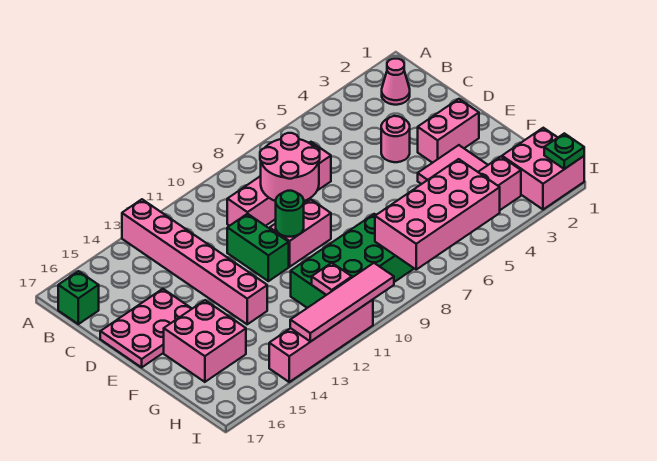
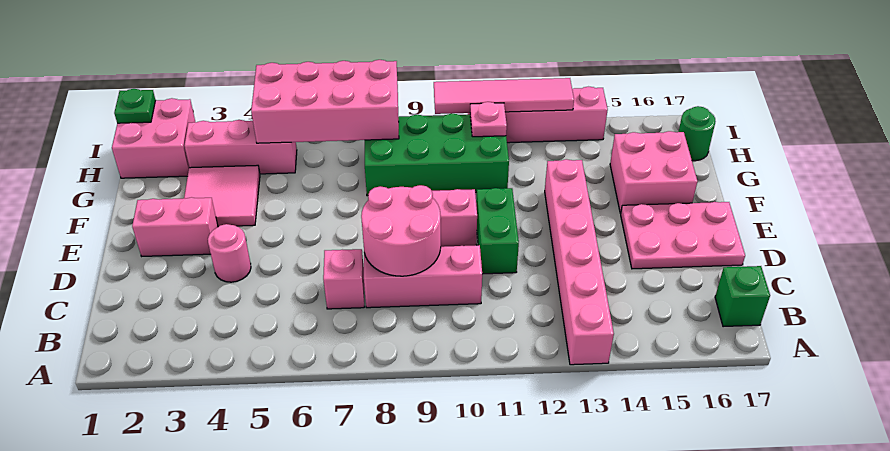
pink cone B2 level 1 -> none
green round brick E10 level 2 -> green round brick H17 level 1

